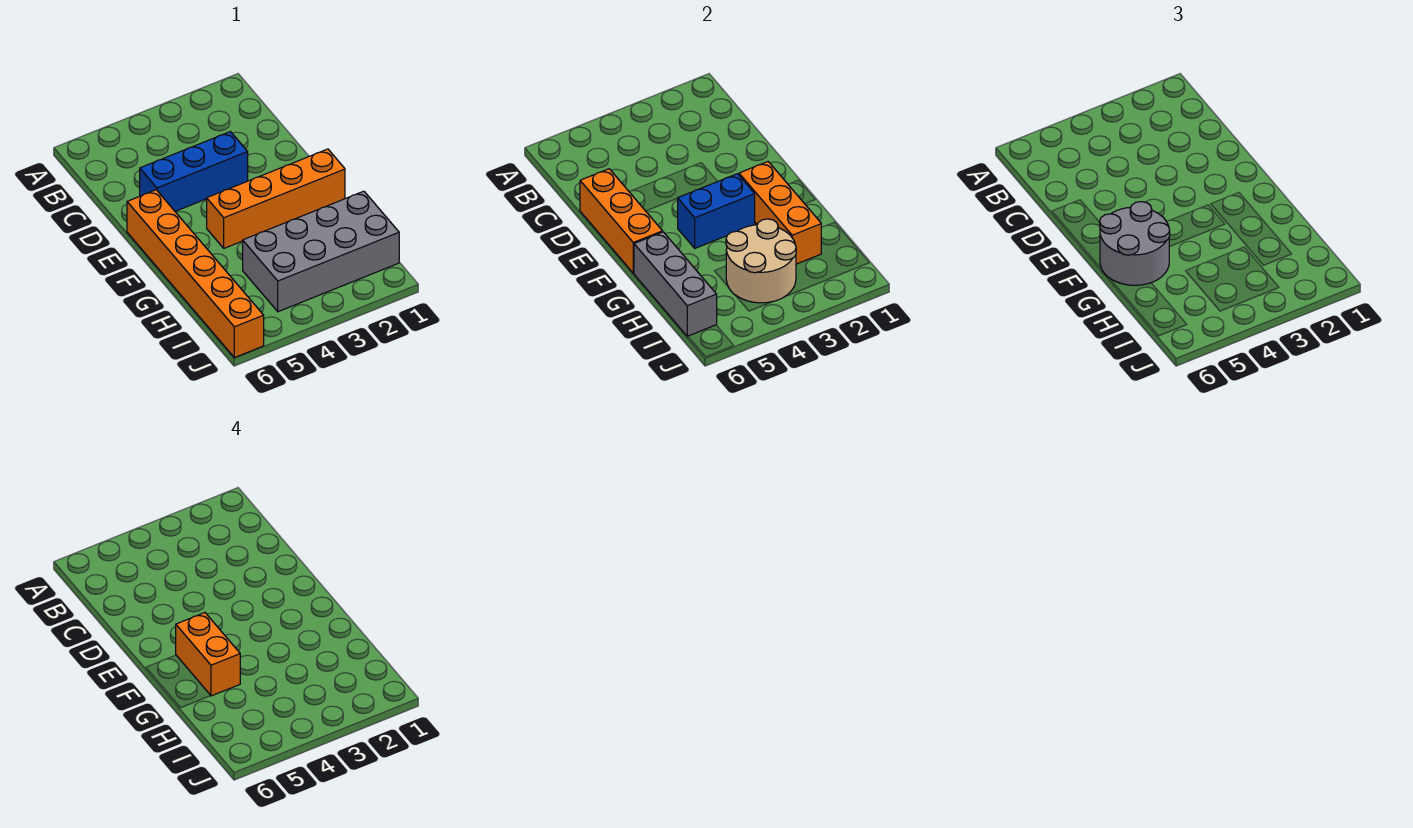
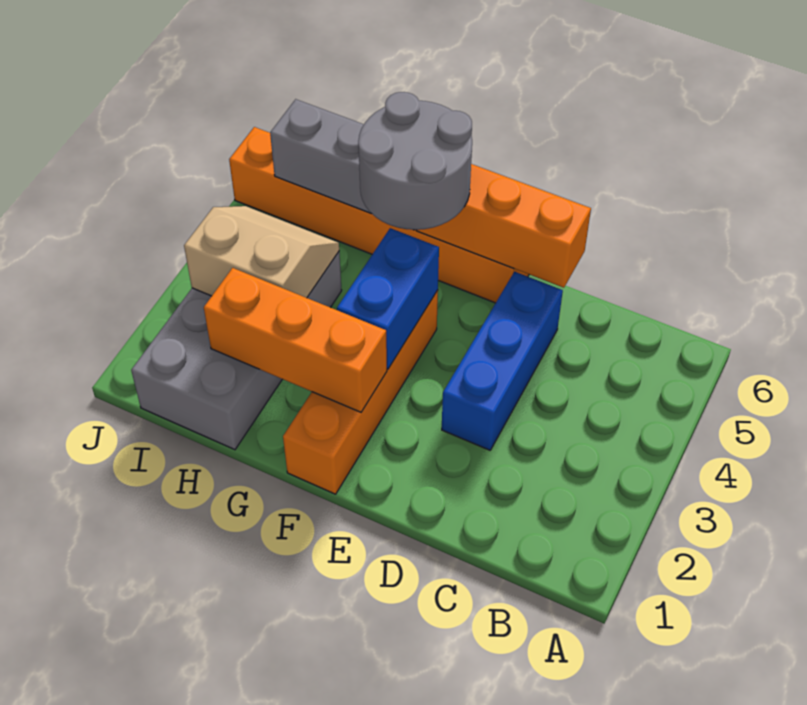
orange brick F5:G5 level 4 -> none
tan round brick H3:I4 level 2 -> tan slope H3:I4 level 2 top 3

